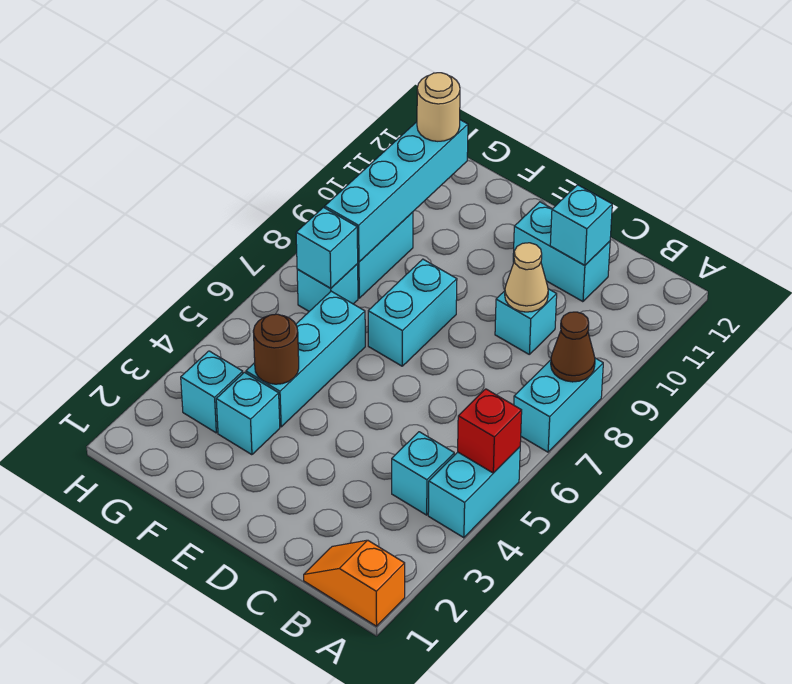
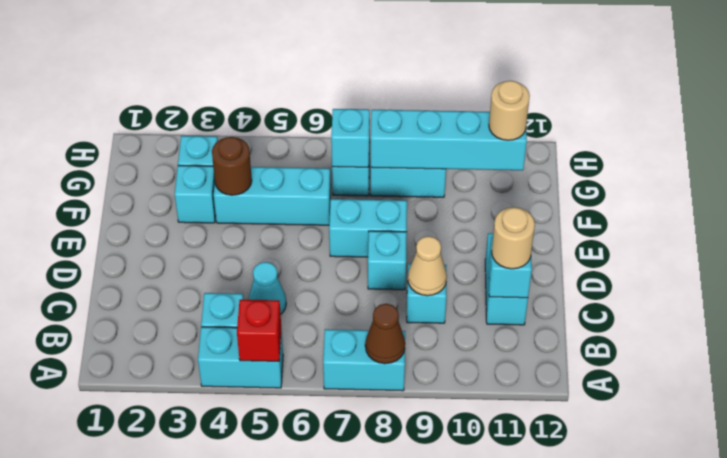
orange slope A1:B1 level 1 top A -> none
none -> cyan cone C5 level 1
none -> tan round brick C11 level 3
none -> cyan brick D8 level 1

